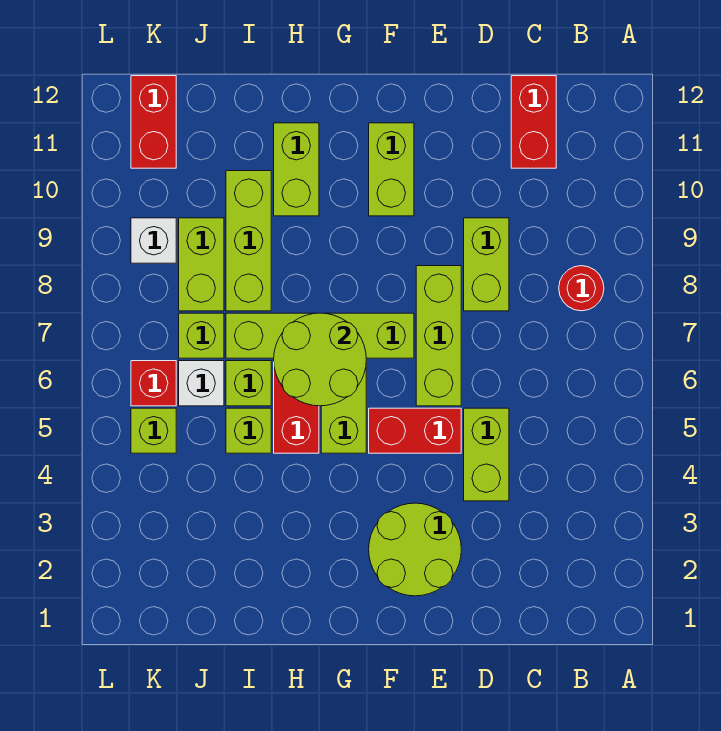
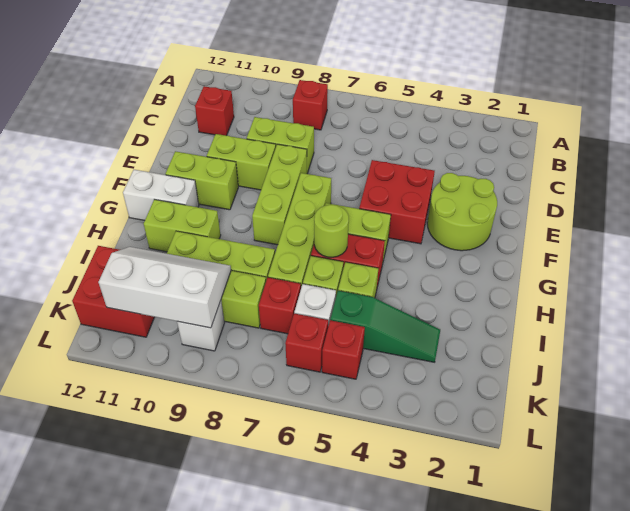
red round brick B8 level 1 -> red brick B8 level 1
red brick C11:C12 level 1 -> red brick C11 level 1
lime brick D4:D5 level 1 -> lime brick E9:E10 level 1
red brick E5:F5 level 1 -> red brick E4:F5 level 1
lime brick E6:E8 level 1 -> lime brick E8:G8 level 1
lime round brick G6:H7 level 2 -> lime round brick H6 level 2
none -> white brick G11:G12 level 1
none -> green slope J3:J5 level 1 top 5
lime brick J7 level 1 -> red brick J7 level 1
none -> white slope J9:K11 level 2 top K
lime brick K5 level 1 -> red brick K5 level 1
red brick K11:K12 level 1 -> red brick J11:K12 level 1

